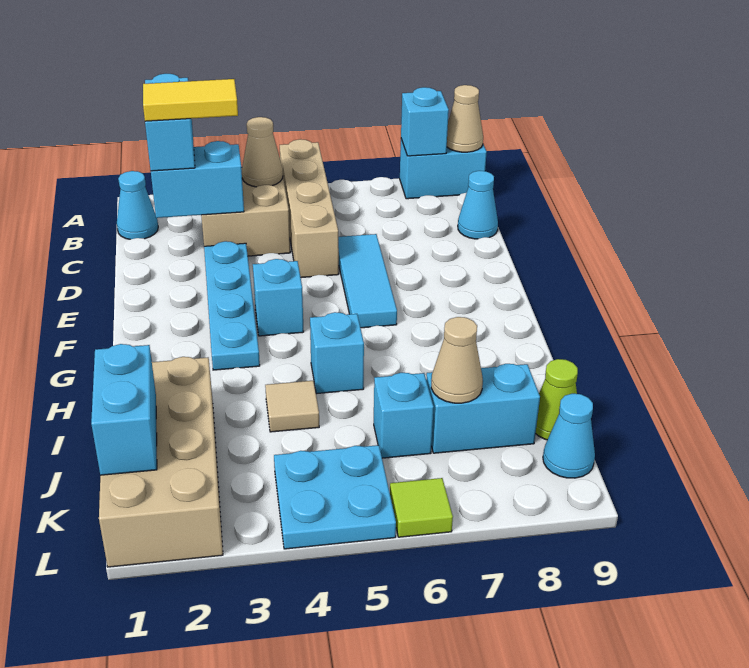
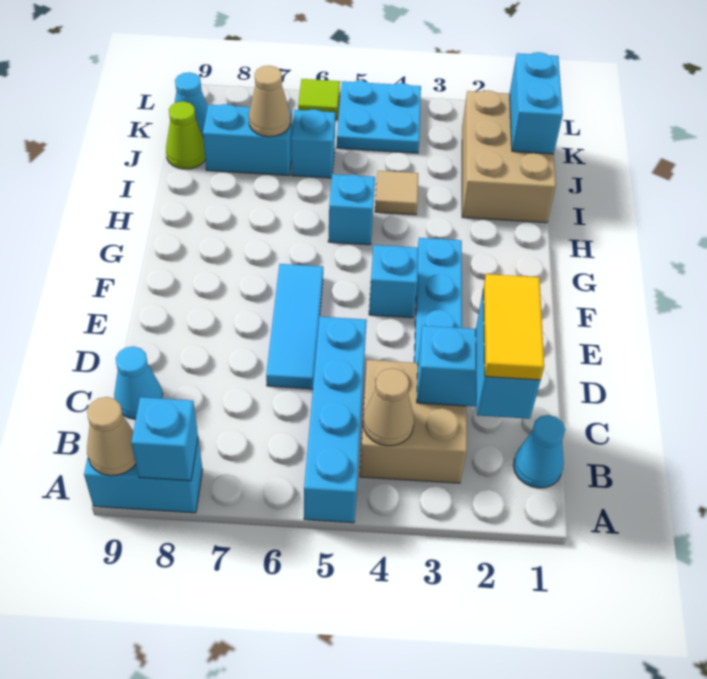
tan brick A5:D5 level 1 -> cyan brick A5:D5 level 1
yellow tile C2:C3 level 4 -> yellow tile B2:C2 level 4
tan brick I1:L2 level 1 -> tan brick I1:K2 level 1

